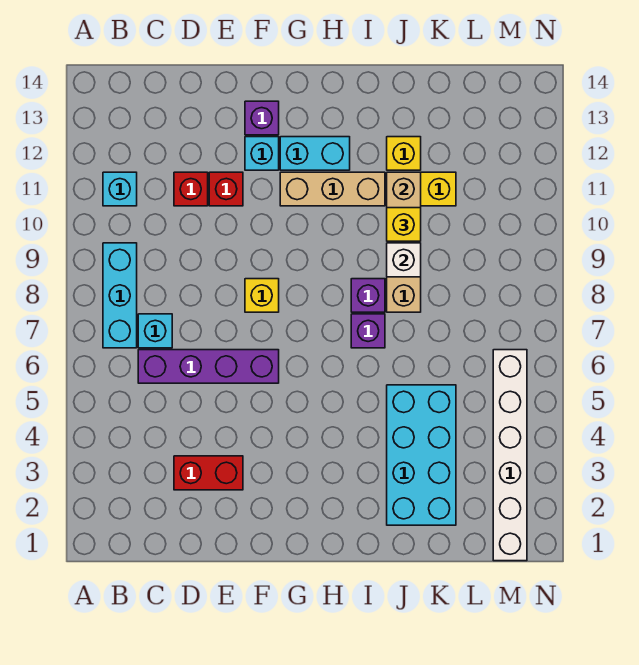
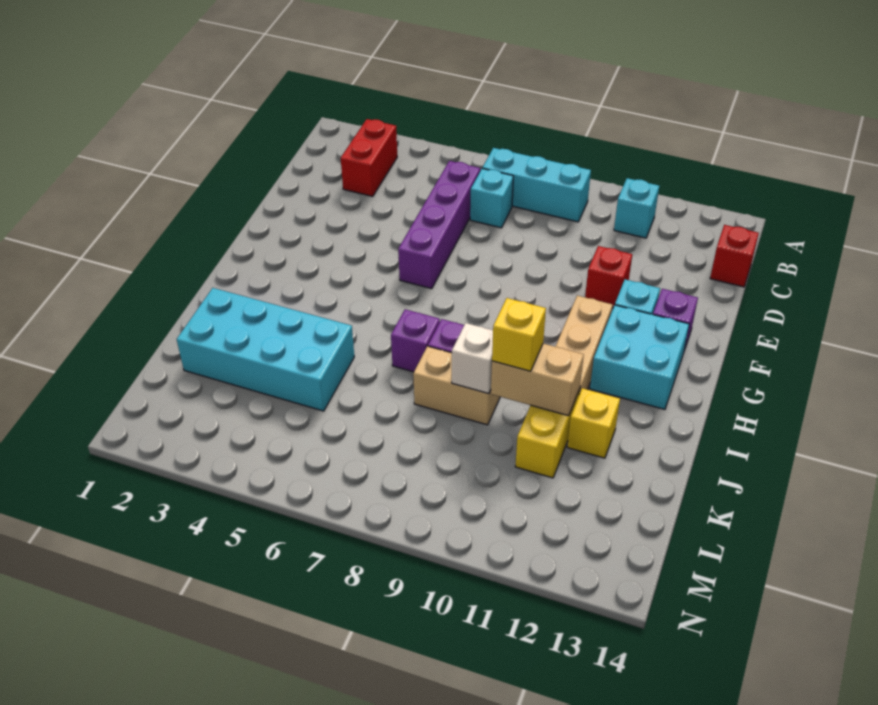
red brick D3:E3 level 1 -> red brick B3:C3 level 1
red brick D11 level 1 -> red brick C14 level 1
yellow brick F8 level 1 -> none
cyan brick G12:H12 level 1 -> cyan brick G12:H13 level 1
white brick M1:M6 level 1 -> none

